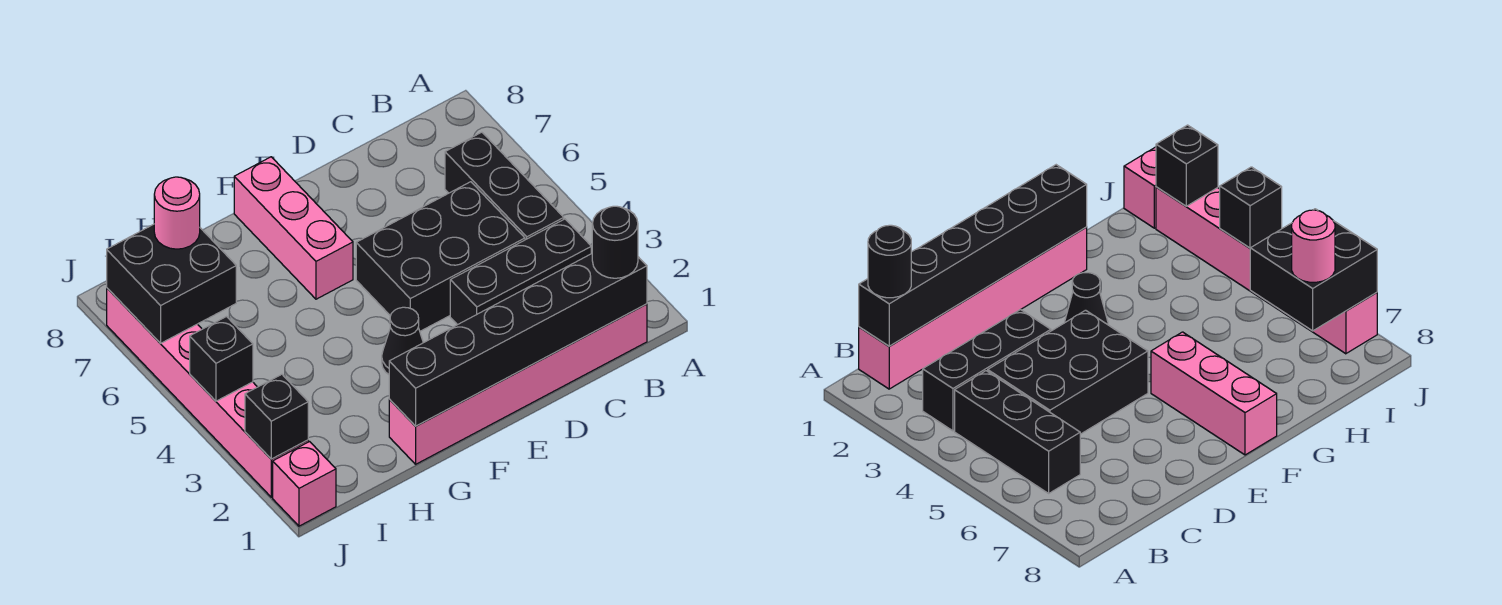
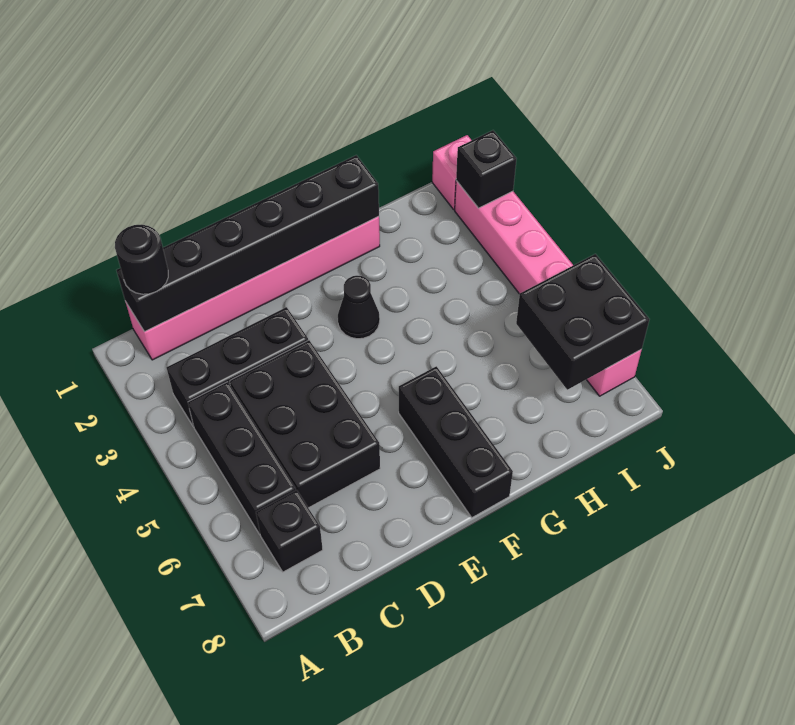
black brick C4:E5 level 1 -> black brick C4:D6 level 1
pink brick F6:F8 level 1 -> black brick F6:F8 level 1
pink round brick I7 level 3 -> none
black brick J4 level 2 -> black brick B7 level 1

